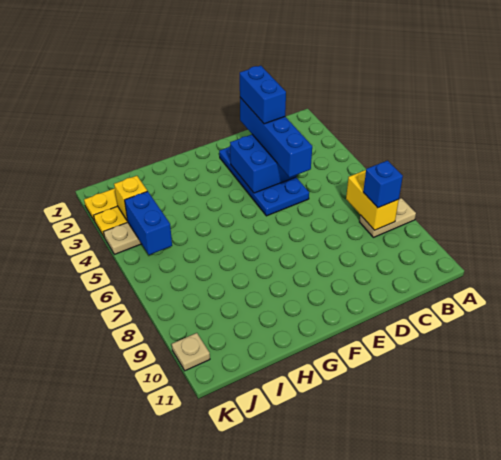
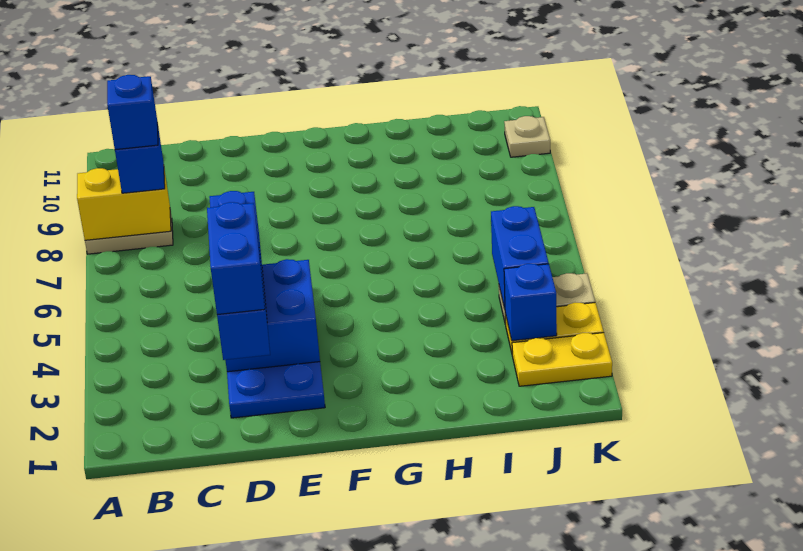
yellow brick B7:B8 level 2 -> yellow brick A8:B8 level 2
none -> blue brick B8 level 4
yellow brick J3 level 2 -> blue brick J3 level 2

